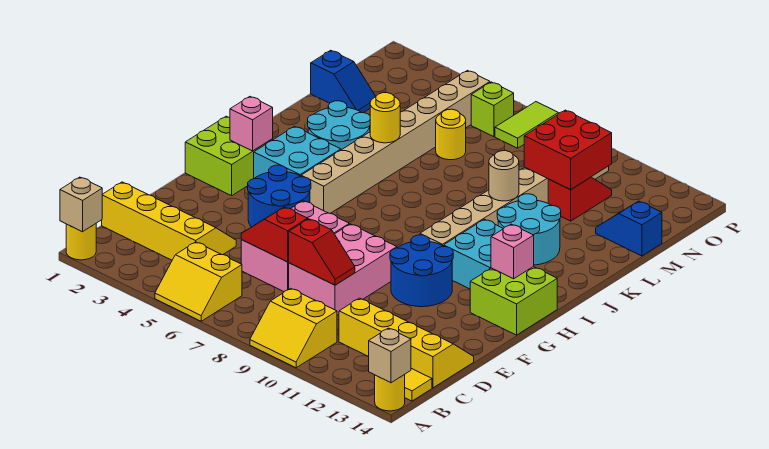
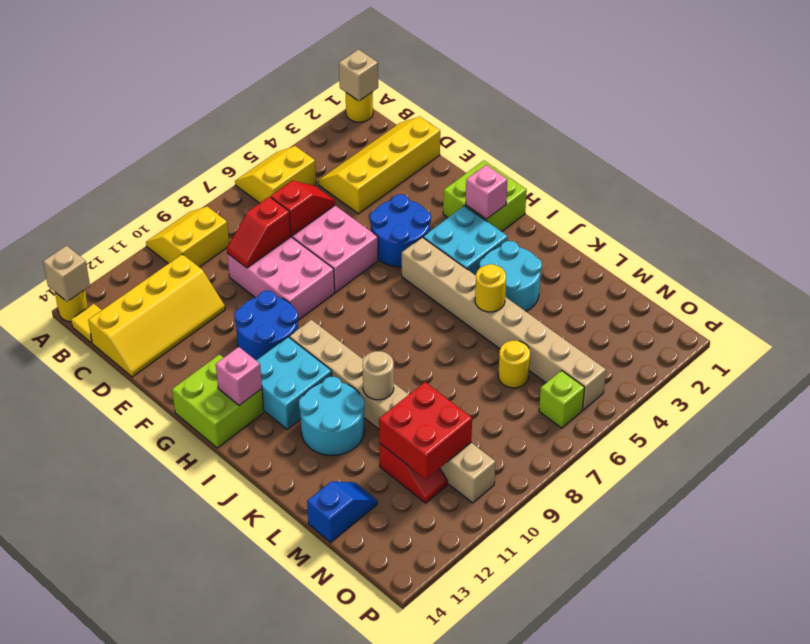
yellow slope C1:D4 level 1 top C -> yellow slope C1:D4 level 1 top D
blue slope M1:M2 level 1 top 1 -> none
lime tile O7:P7 level 1 -> none

